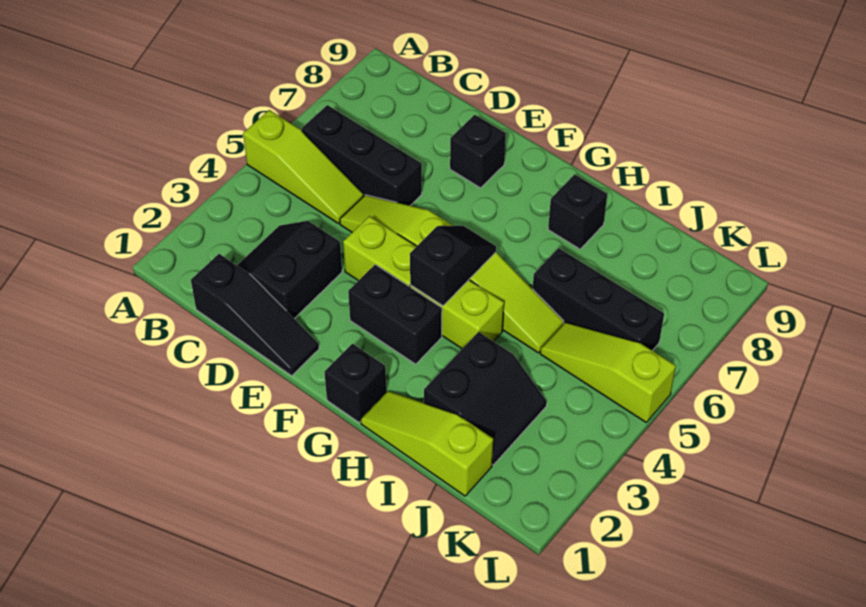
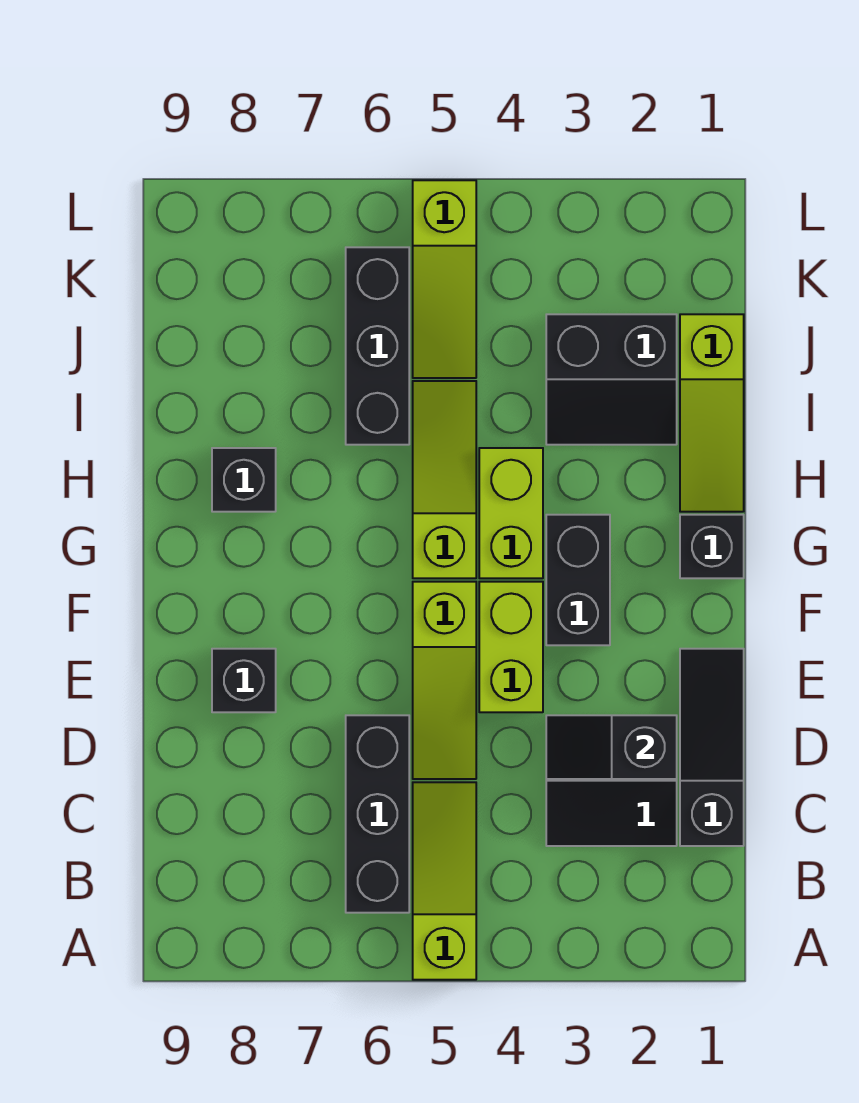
black slope G4:G5 level 2 top 4 -> black slope D2:D3 level 2 top 2
black slope I2:J3 level 1 top I -> black slope I2:J3 level 1 top J

